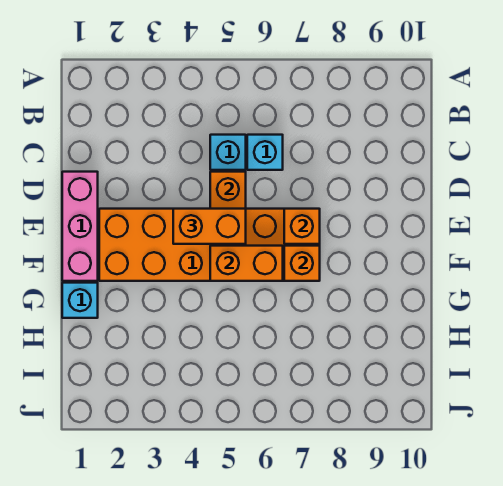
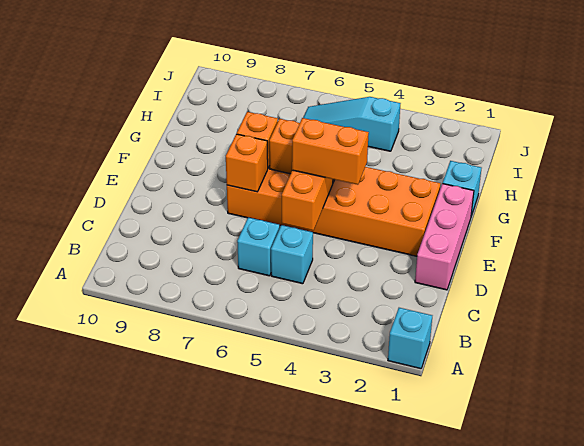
none -> cyan brick A1 level 1
none -> cyan slope I4:I6 level 1 top 4

